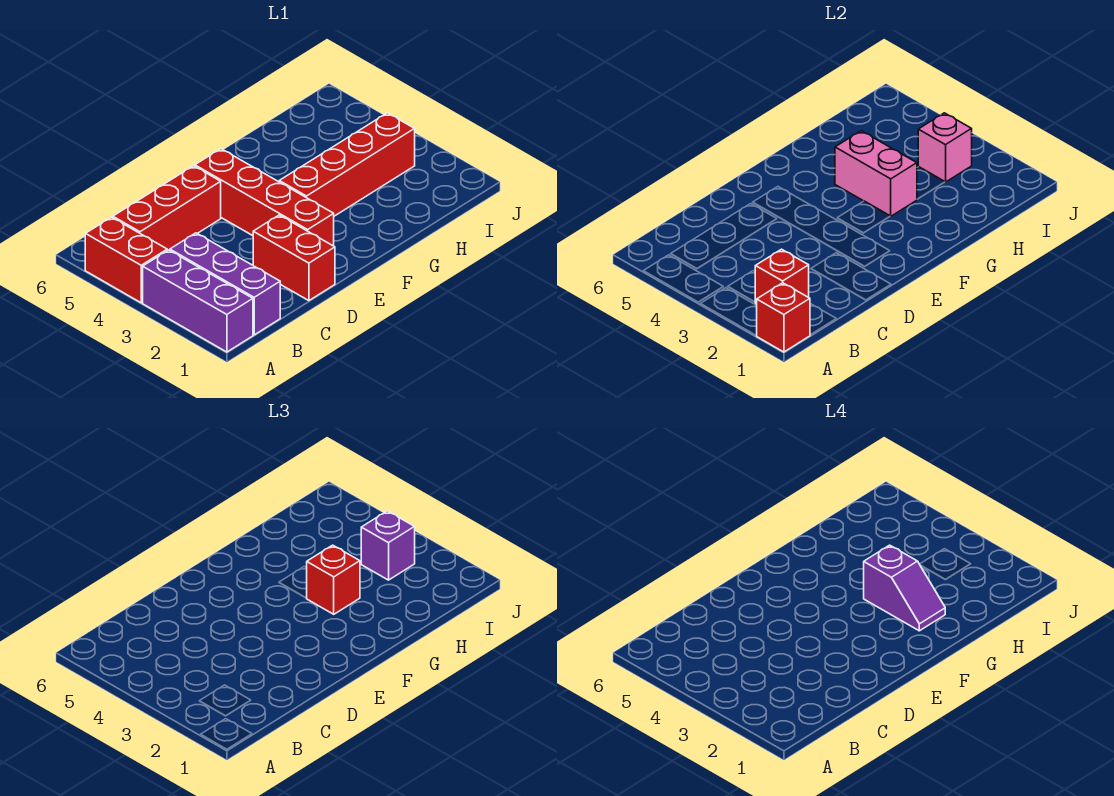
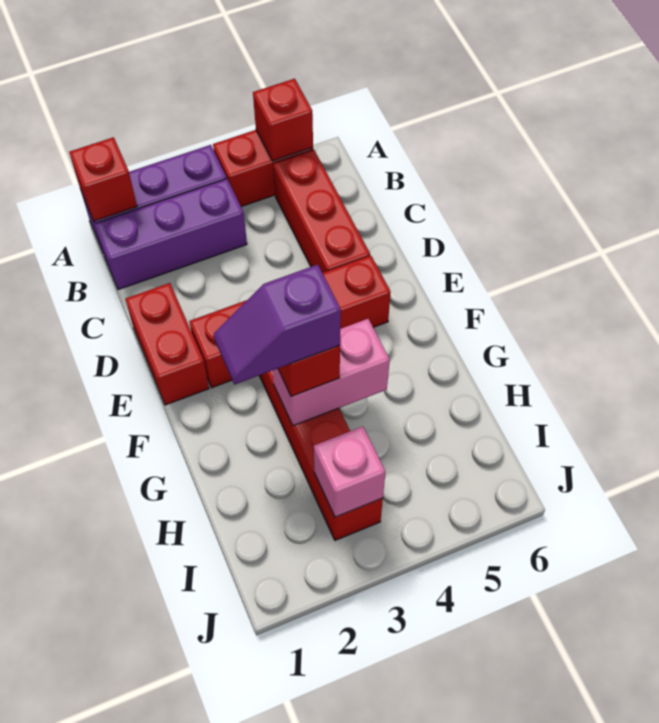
red brick B2 level 2 -> red brick A5 level 2
red brick D1:D2 level 1 -> red brick D1:E1 level 1
purple brick I3 level 3 -> none

